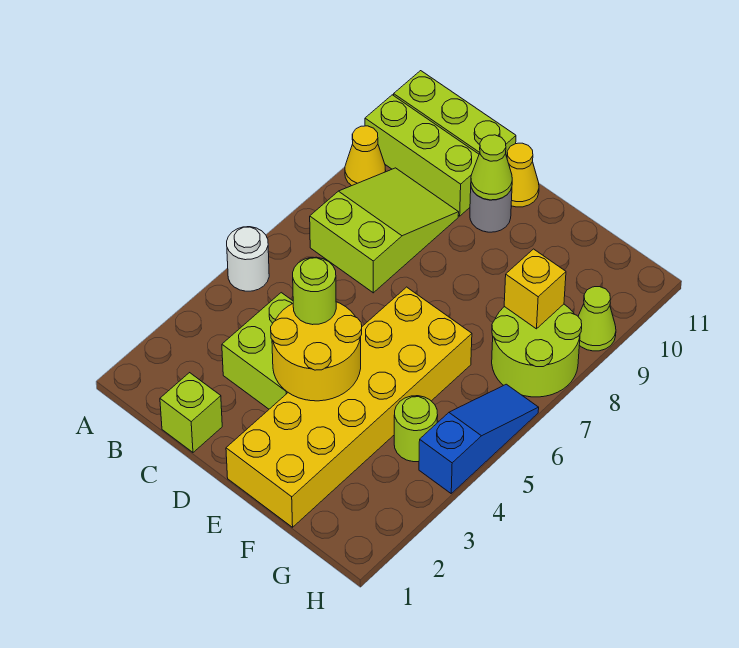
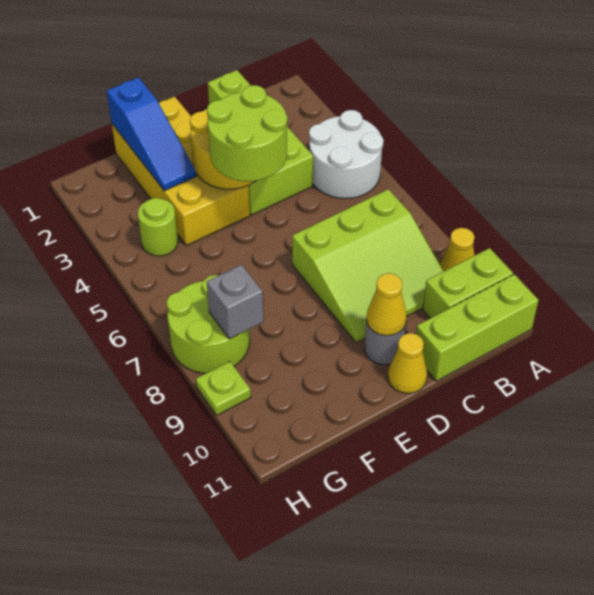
white round brick A5 level 1 -> white round brick A4:B5 level 1
lime brick A10:C10 level 1 -> lime brick A10:B10 level 1
lime slope B7:C9 level 1 top 7 -> lime slope B7:D9 level 1 top 7
lime round brick D4 level 3 -> lime round brick D4:E5 level 3
lime cone D10 level 2 -> yellow cone D10 level 2
yellow brick E1:F6 level 1 -> yellow brick E1:F4 level 1
yellow brick G8 level 2 -> grey brick G8 level 2
blue slope H4:H6 level 1 top 4 -> blue slope F1:F3 level 2 top 1
lime cone H9 level 1 -> lime plate H9 level 1

